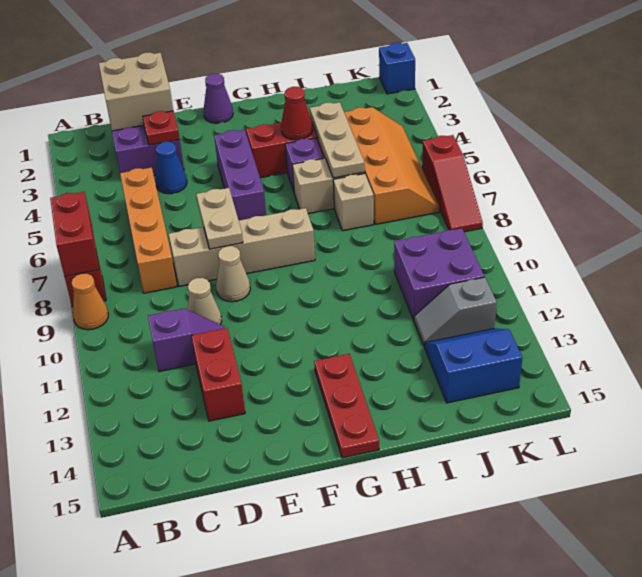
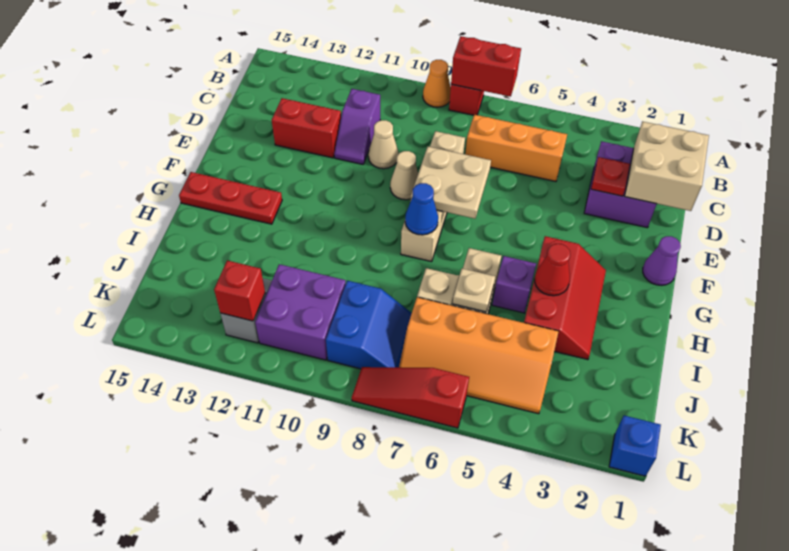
orange brick C5:C8 level 1 -> orange brick C5:C7 level 1
blue cone D4 level 1 -> blue cone G8 level 2
tan plate E7:E8 level 2 -> tan plate E7:F8 level 2
purple brick F4:F6 level 1 -> none
tan plate I4:I6 level 2 -> tan plate I6 level 2
blue slope J13:K14 level 1 top 14 -> blue slope J8:K9 level 1 top 9
none -> red brick K12 level 2

